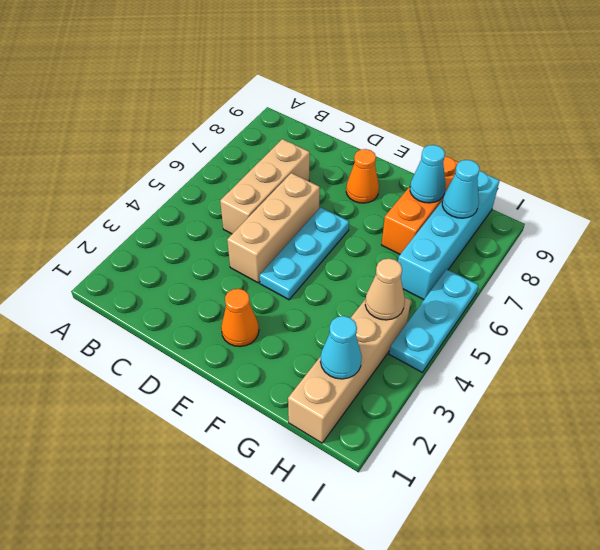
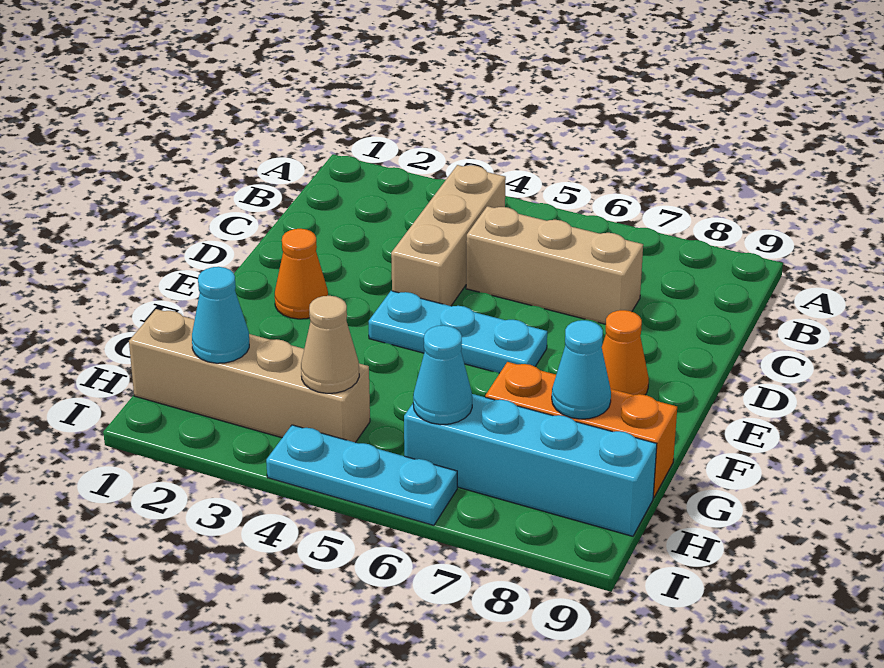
tan brick D4:D6 level 1 -> tan brick B4:D4 level 1
cyan cone H8 level 2 -> cyan cone H6 level 2

